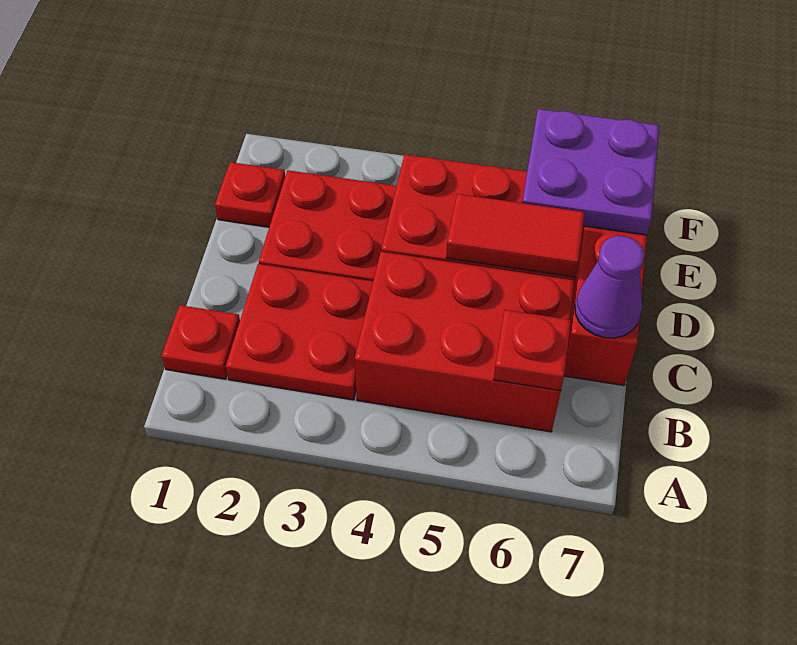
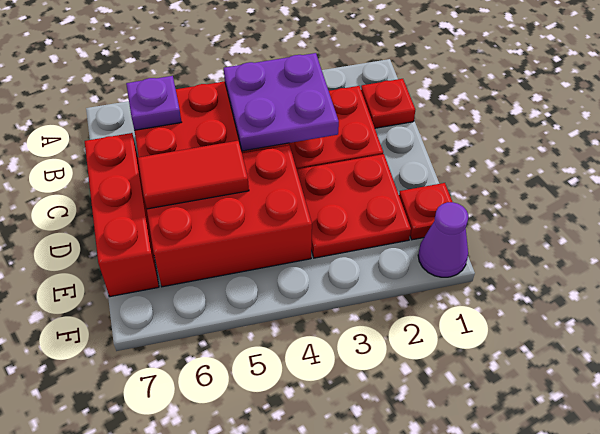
red plate B6 level 2 -> purple plate B6 level 2
purple cone C7 level 2 -> purple cone F1 level 1
purple plate E6:F7 level 2 -> purple plate B3:C4 level 2

